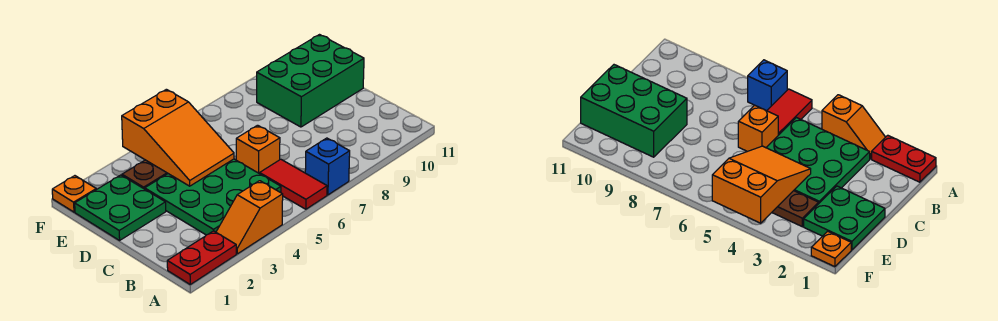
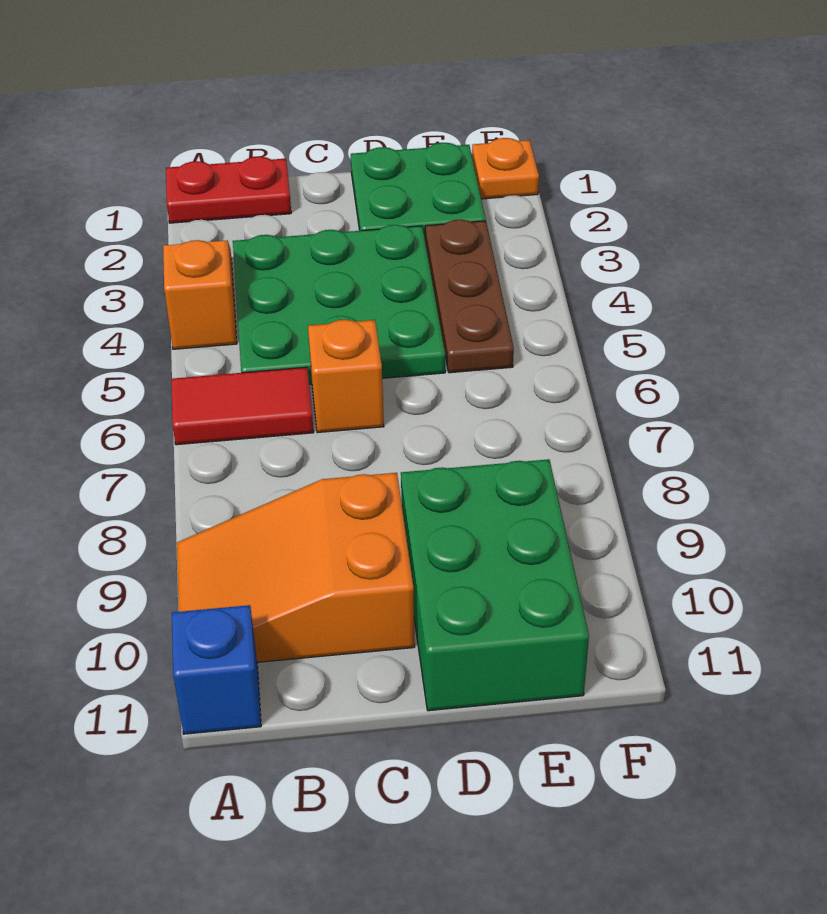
red plate A1:A2 level 1 -> red plate A1:B1 level 1
blue brick A7 level 1 -> blue brick A11 level 1
orange slope D4:F5 level 2 top F -> orange slope A9:C10 level 1 top C

